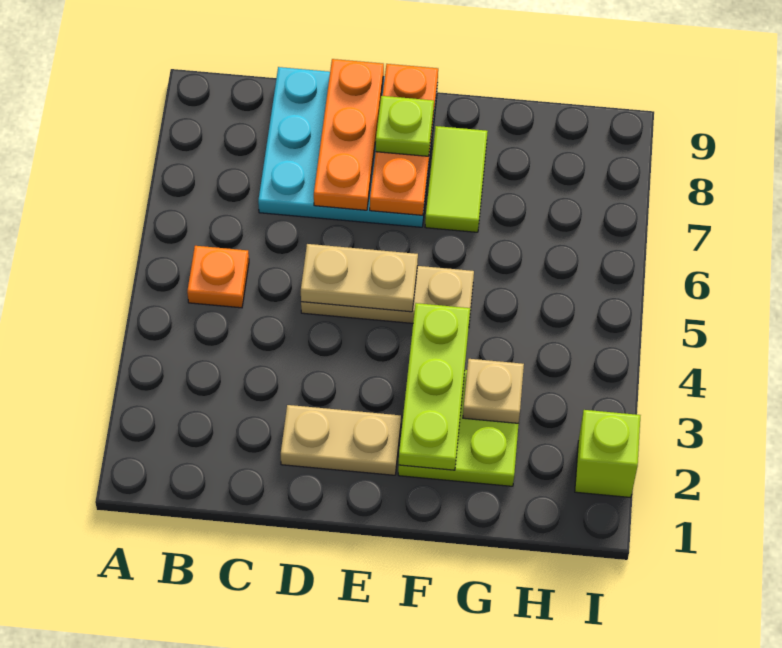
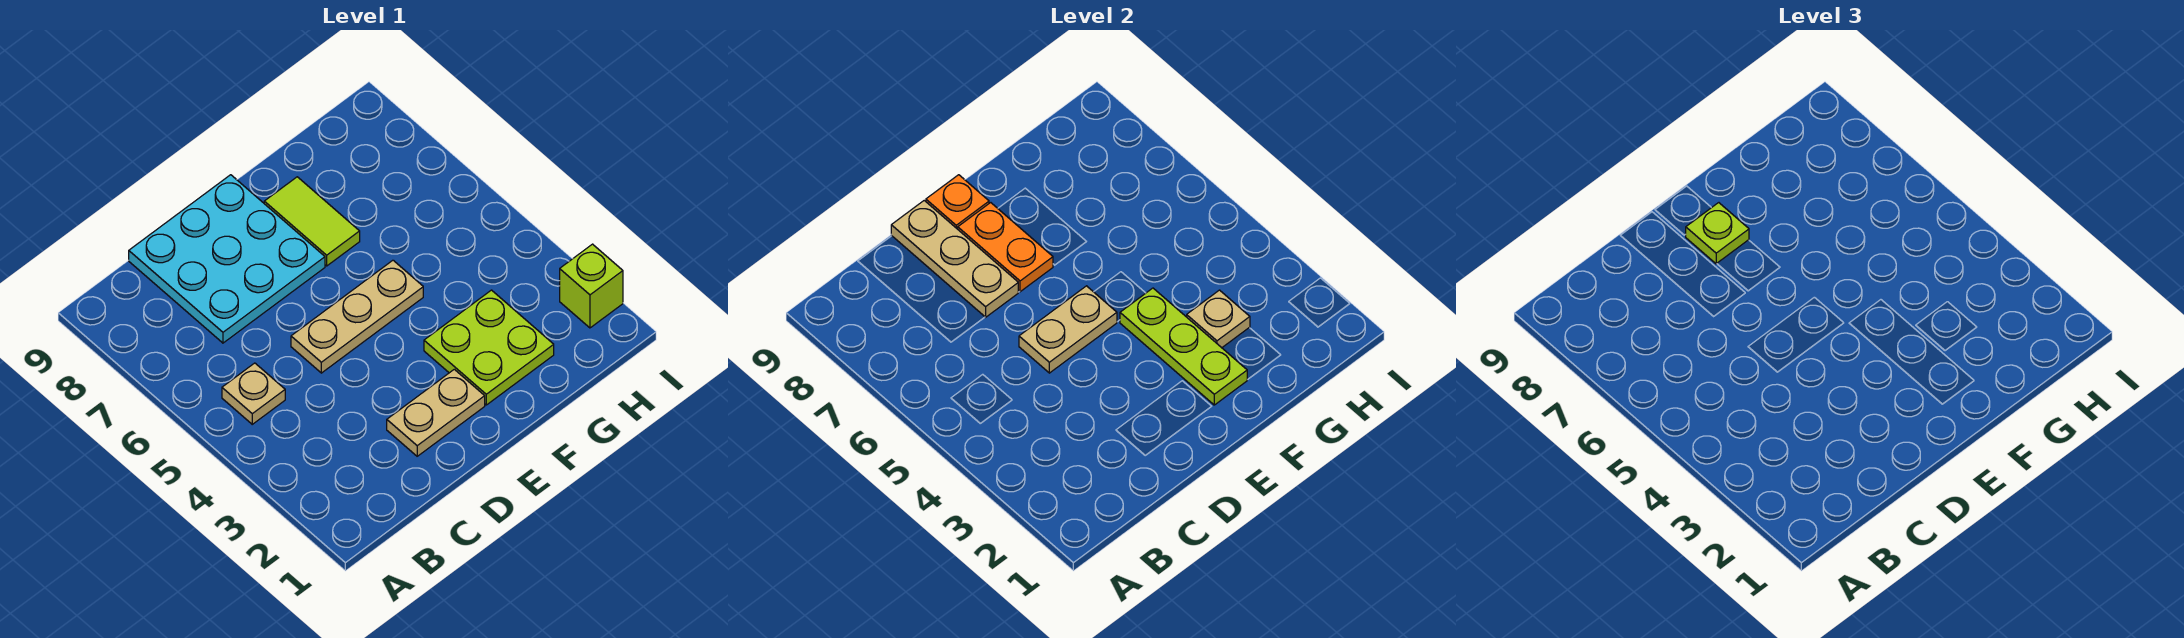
orange plate B5 level 1 -> tan plate B5 level 1
orange plate D7:D9 level 2 -> tan plate D7:D9 level 2

